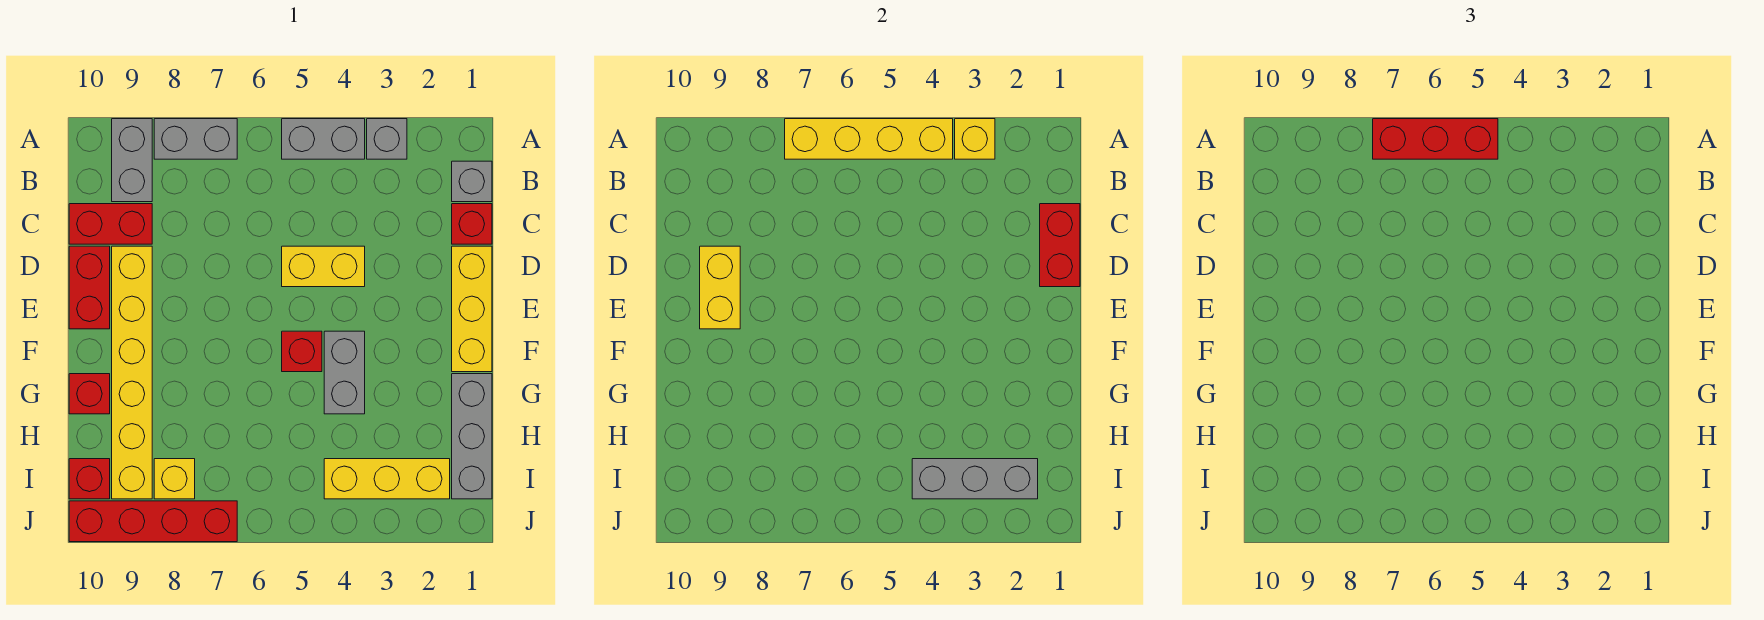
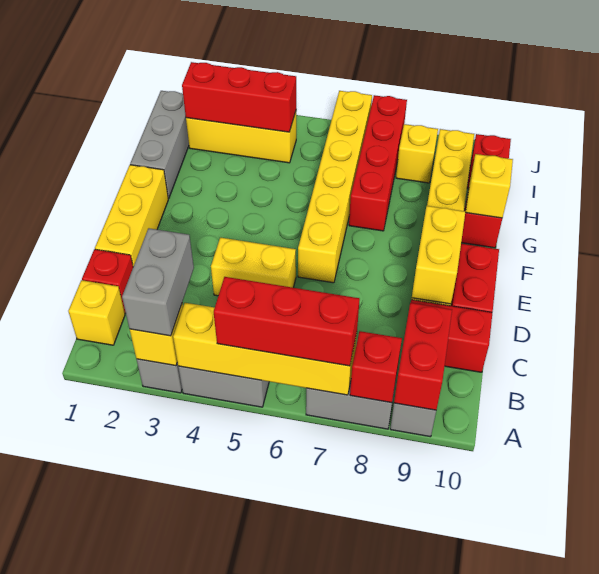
grey brick B1 level 1 -> yellow brick B1 level 1
red brick C1:D1 level 2 -> red brick A9:B9 level 2
none -> yellow brick E6:J6 level 1
grey brick F4:G4 level 1 -> grey brick A3:B3 level 3
red brick F5 level 1 -> red brick A8 level 2
none -> yellow brick G10 level 2
grey brick I2:I4 level 2 -> red brick I2:I4 level 2
red brick J7:J10 level 1 -> red brick G7:J7 level 1

